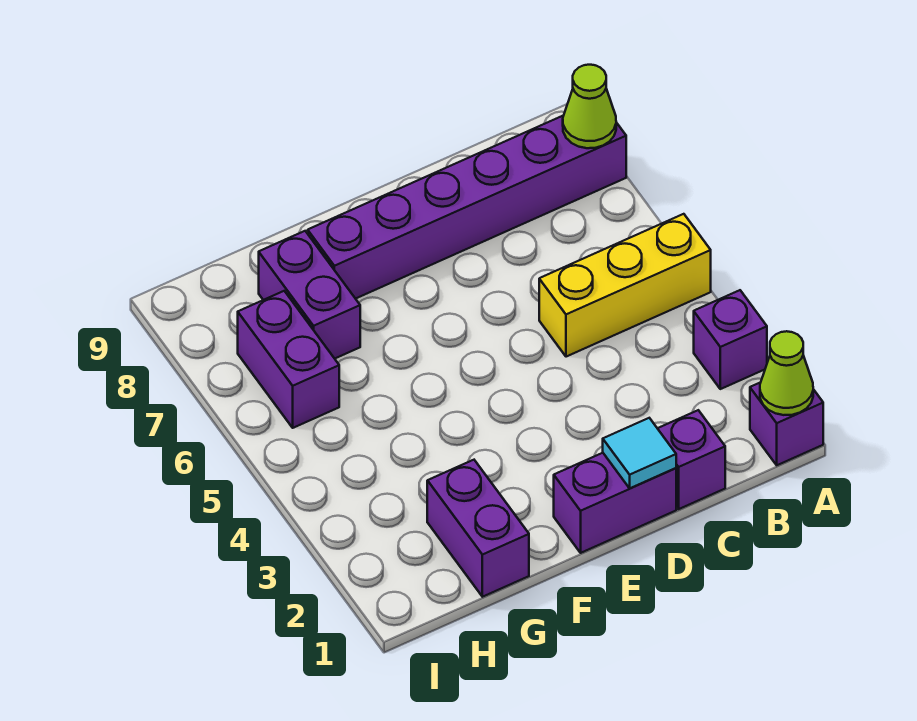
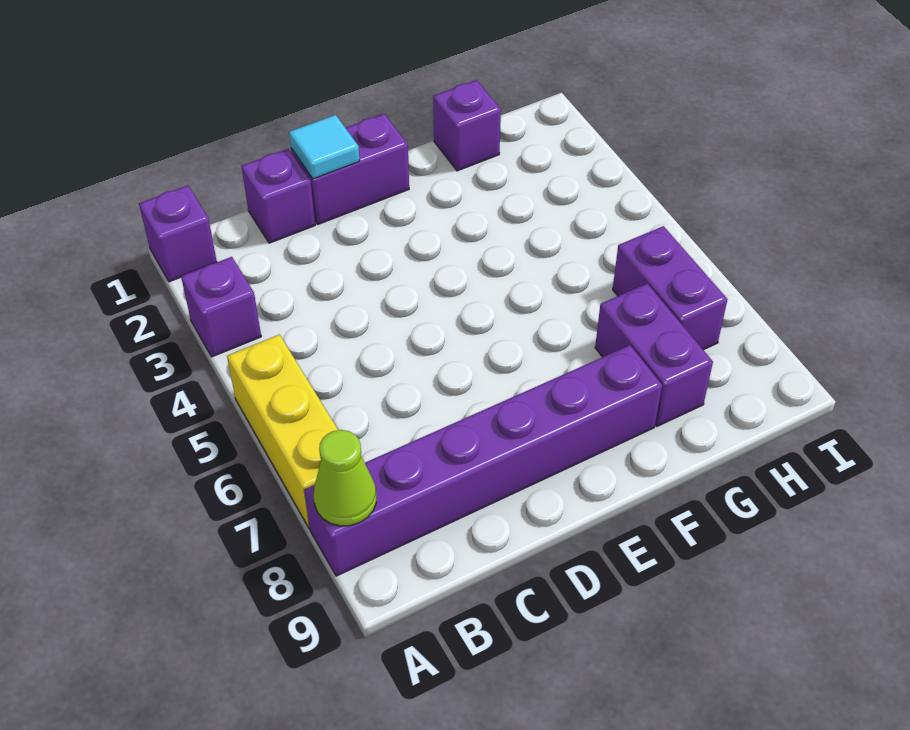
lime cone A1 level 2 -> none
yellow brick A5:C5 level 1 -> yellow brick A5:A7 level 1
purple brick G1:G2 level 1 -> purple brick G1 level 1

